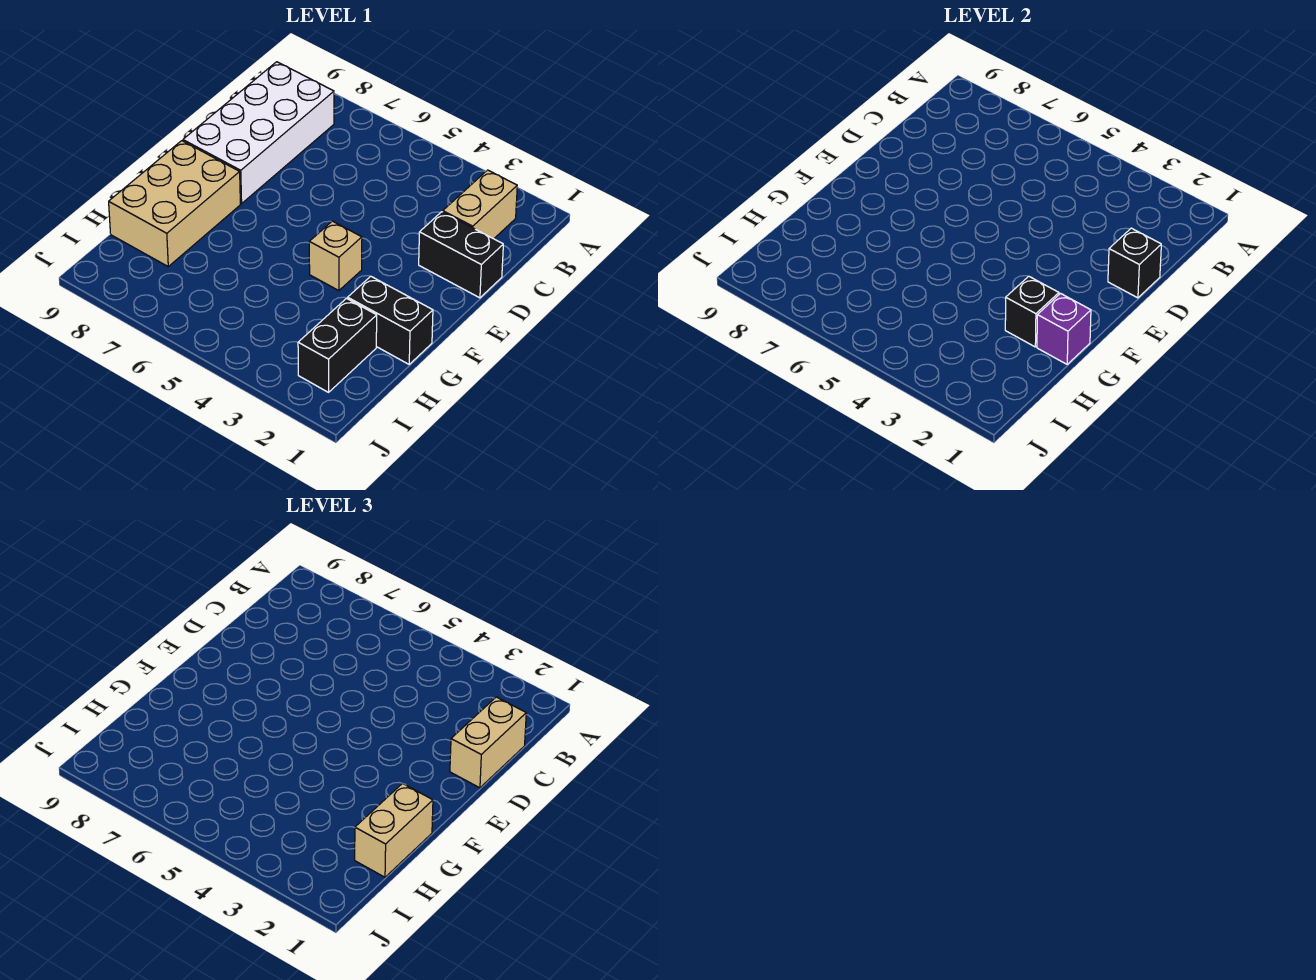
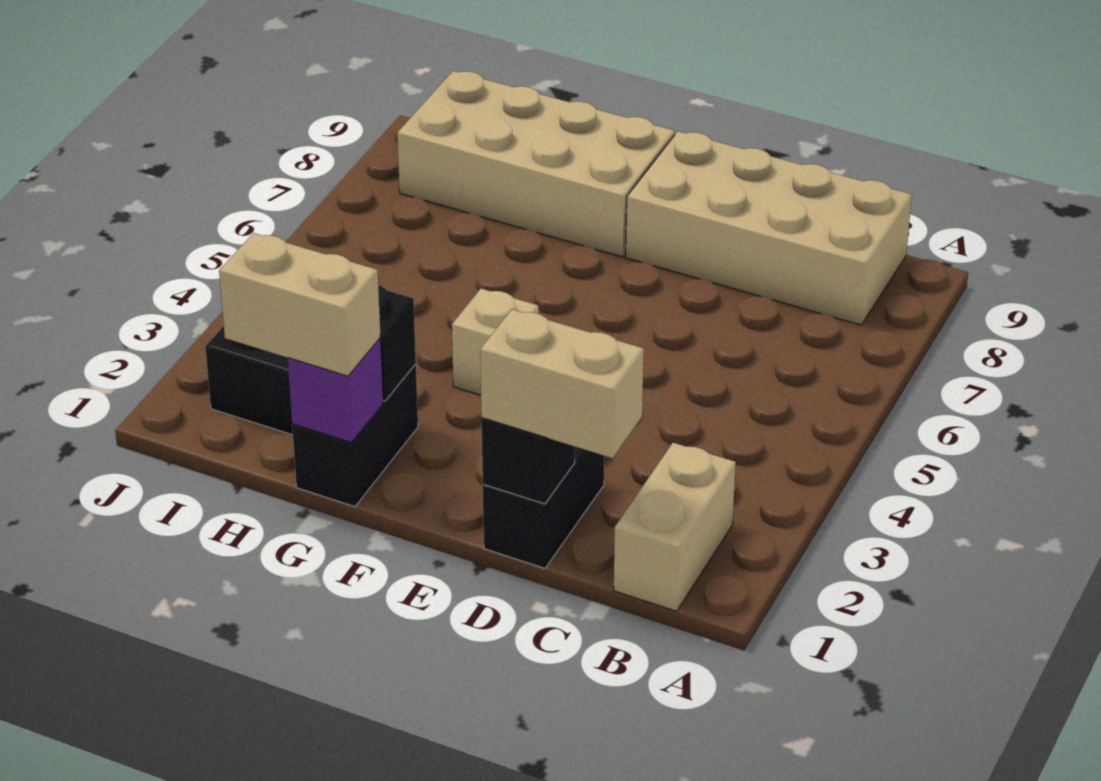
tan brick B2:C2 level 1 -> tan brick B1:B2 level 1
white brick B8:E9 level 1 -> tan brick B8:E9 level 1
tan brick F8:H9 level 1 -> tan brick F8:I9 level 1

